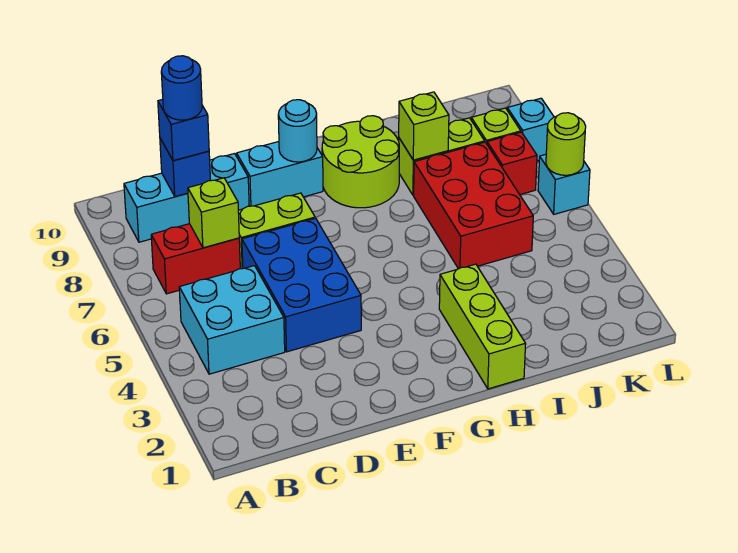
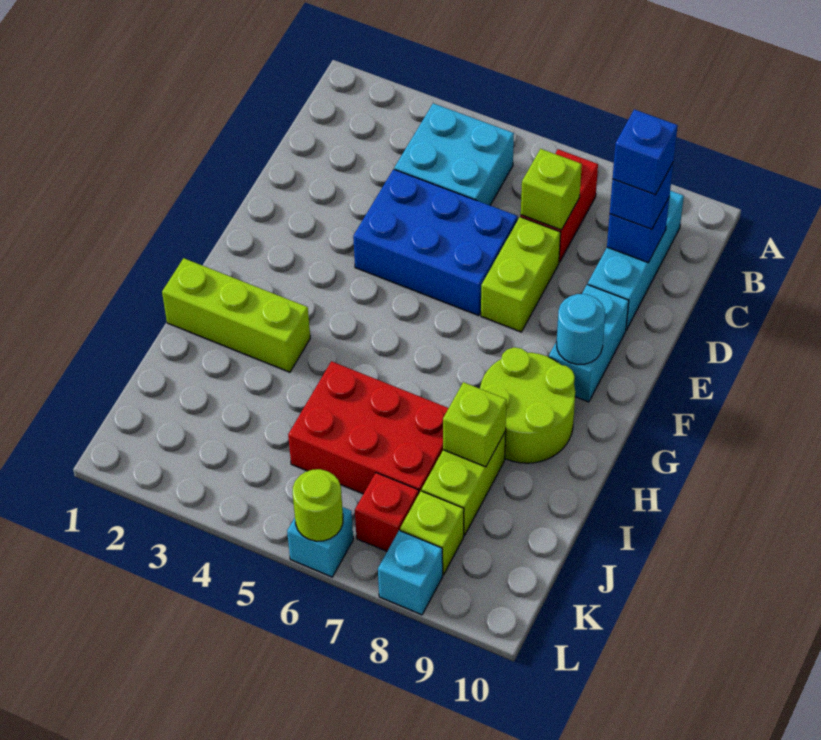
blue round brick C9 level 4 -> blue brick C9 level 4

